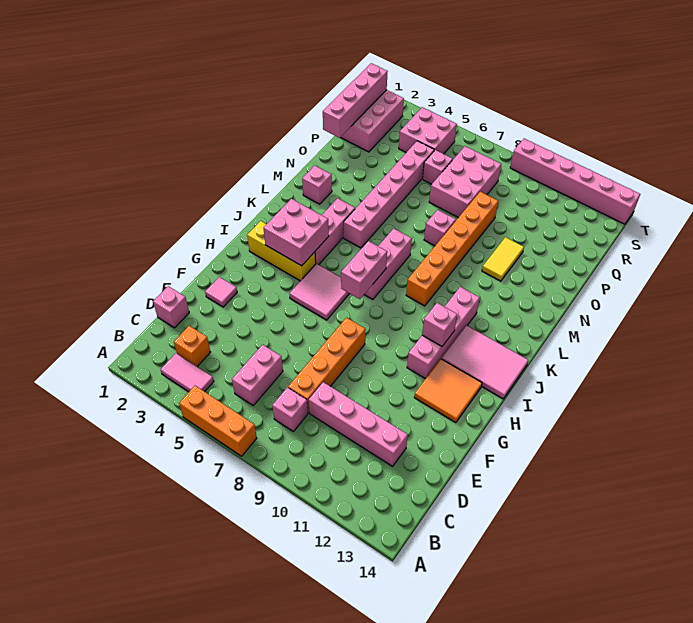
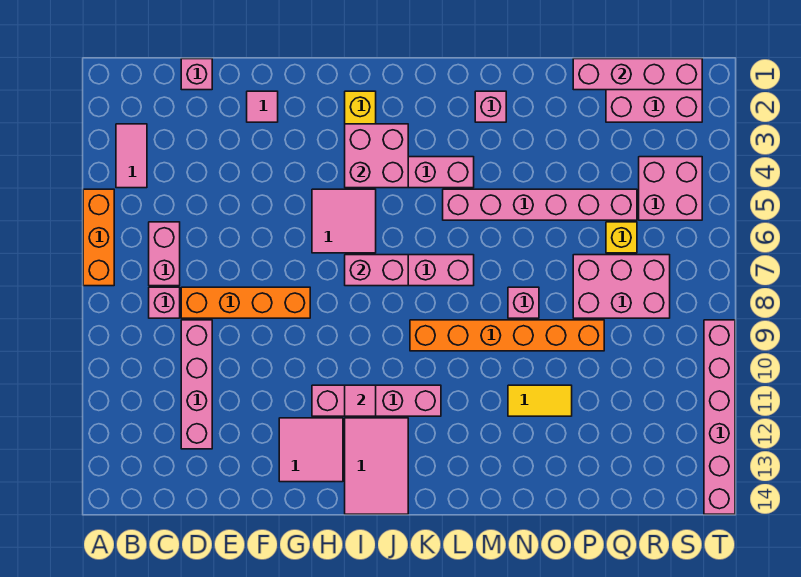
orange brick C3 level 1 -> none
pink brick C6:D6 level 1 -> pink brick C6:C7 level 1
orange tile G12:H13 level 1 -> pink tile G12:H13 level 1
pink brick I11 level 2 -> pink tile I11 level 2
pink brick Q6 level 1 -> yellow brick Q6 level 1

